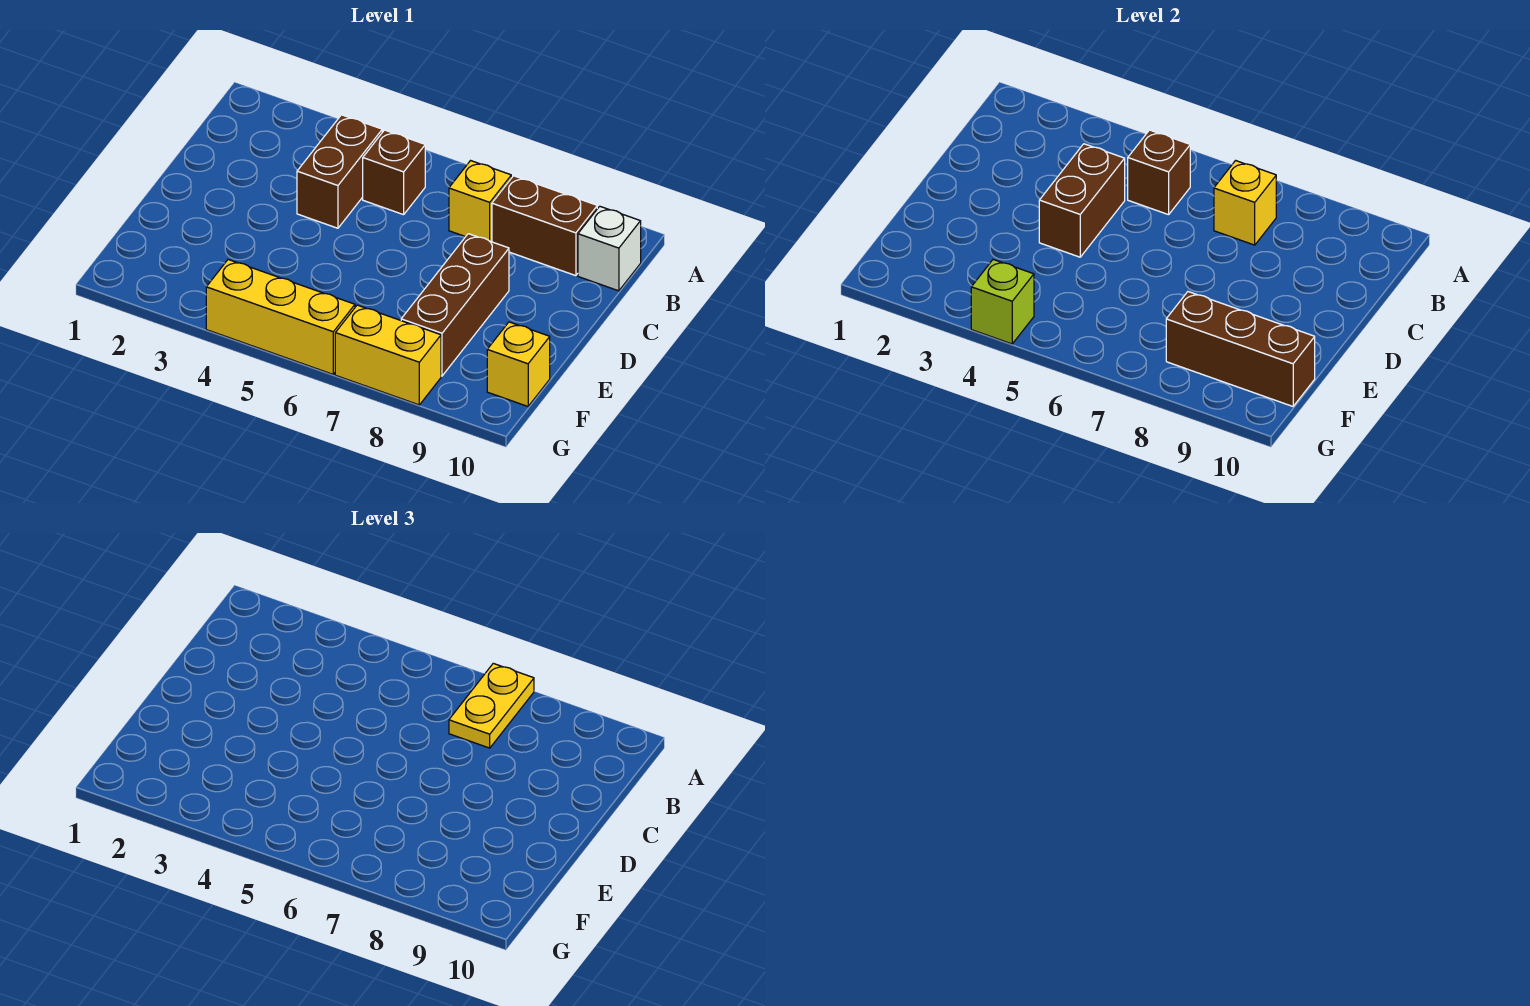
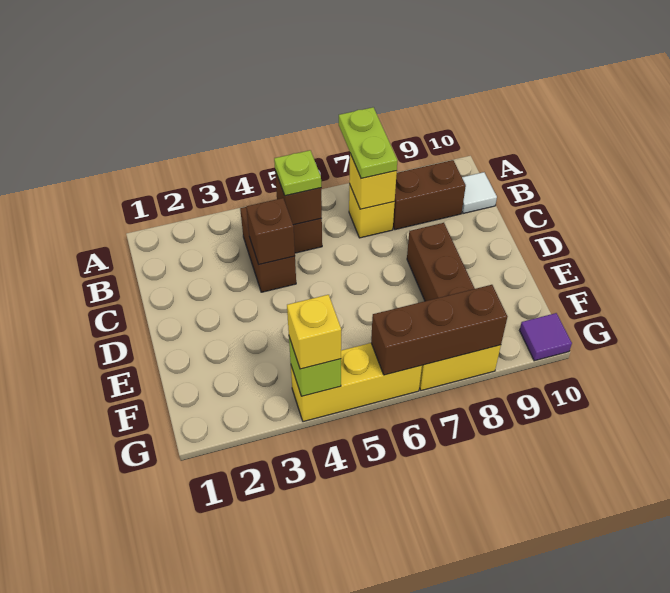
yellow plate A7:B7 level 3 -> lime plate A7:B7 level 3
none -> lime plate B5 level 3
white brick B10 level 1 -> white tile B10 level 1
brown brick C4:D4 level 2 -> brown brick C4 level 2
brown brick F8:F10 level 2 -> brown brick G6:G8 level 2
yellow brick F10 level 1 -> yellow brick G4 level 3
none -> purple tile G10 level 1

